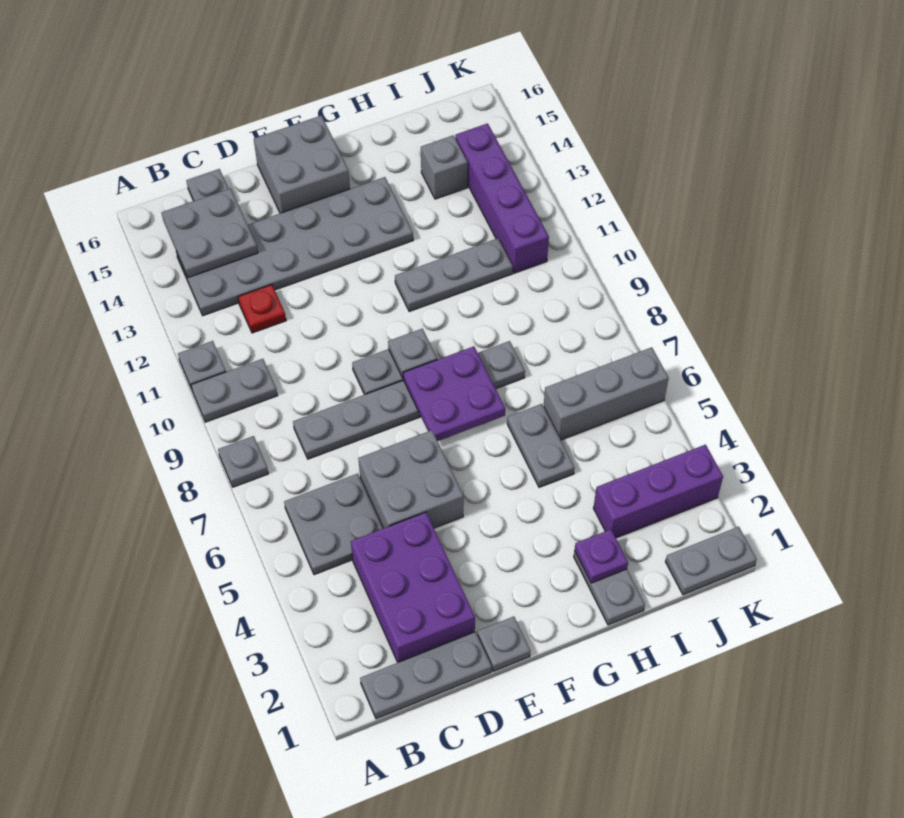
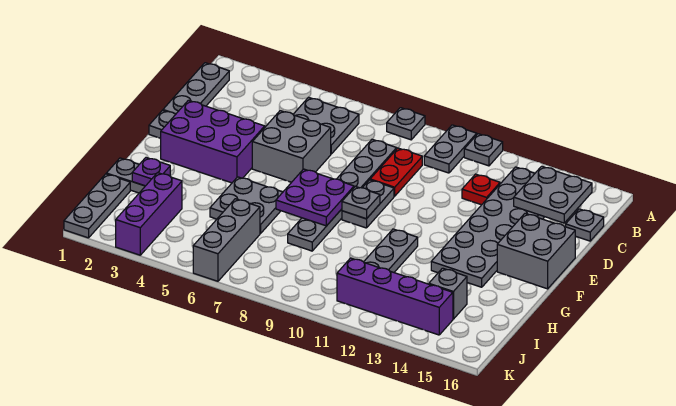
purple brick C2:D4 level 1 -> purple brick E2:F4 level 1
none -> red plate C9:D9 level 1
grey plate H5:H6 level 1 -> grey plate G5:H6 level 1
grey plate J1:K1 level 1 -> grey plate I1:K1 level 1

